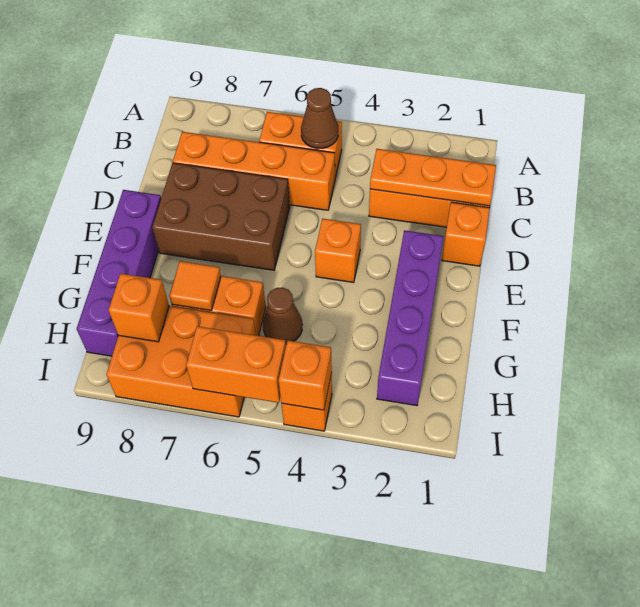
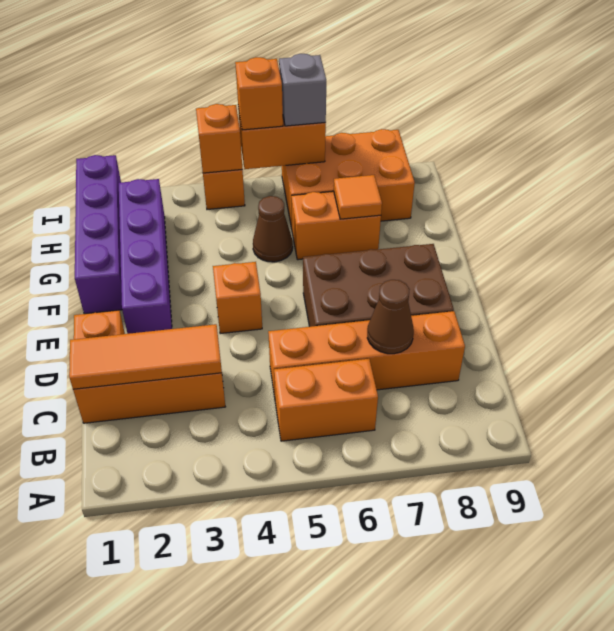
brown cone B5 level 2 -> brown cone C7 level 2
orange plate C1:C3 level 2 -> orange tile C1:C3 level 2
purple brick E9:H9 level 1 -> purple brick F1:I1 level 1
orange brick H8 level 2 -> orange brick I5 level 3
none -> grey brick I6 level 3

